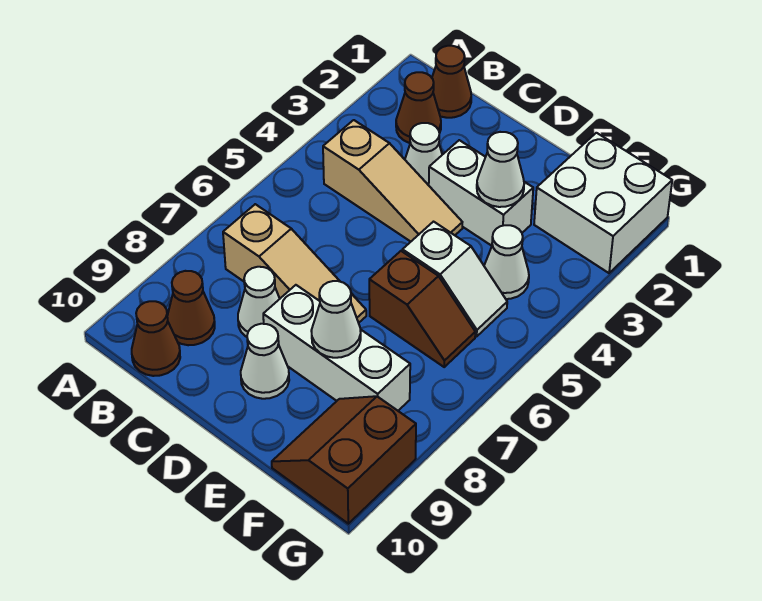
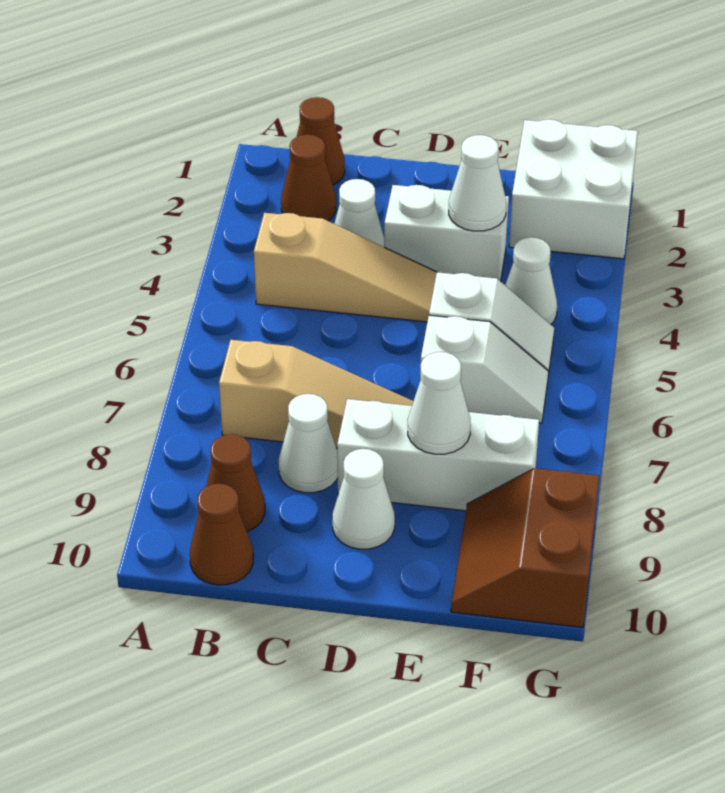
brown slope E6:F6 level 1 top E -> white slope E6:F6 level 1 top E

